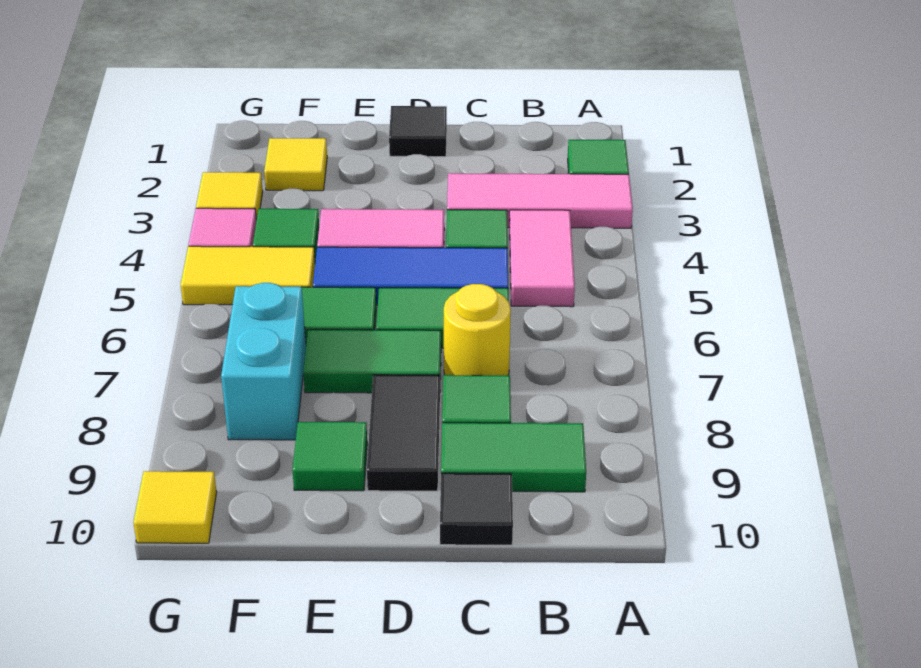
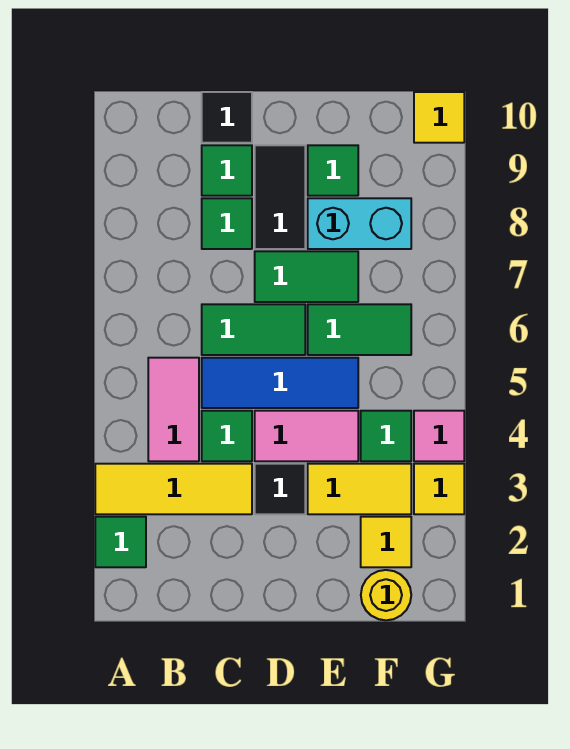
pink tile A3:C3 level 1 -> yellow tile A3:C3 level 1
green tile B9:C9 level 1 -> green tile C9 level 1
yellow round brick C7 level 1 -> yellow round brick F1 level 1
black tile D1 level 1 -> black tile D3 level 1
yellow tile F5:G5 level 1 -> yellow tile E3:F3 level 1
cyan brick F7:F8 level 1 -> cyan brick E8:F8 level 1

